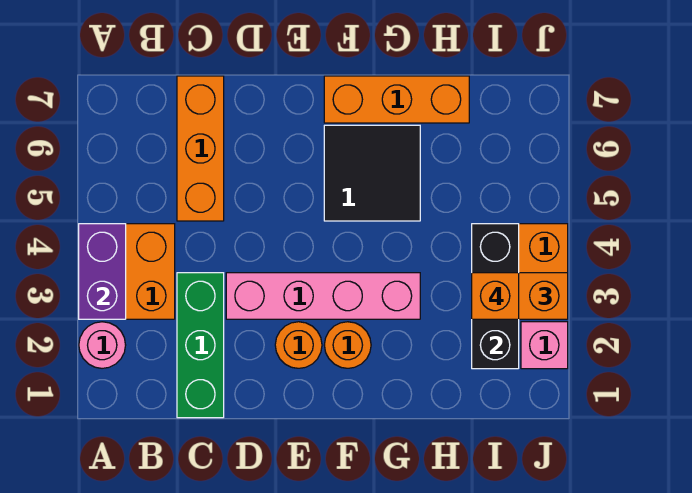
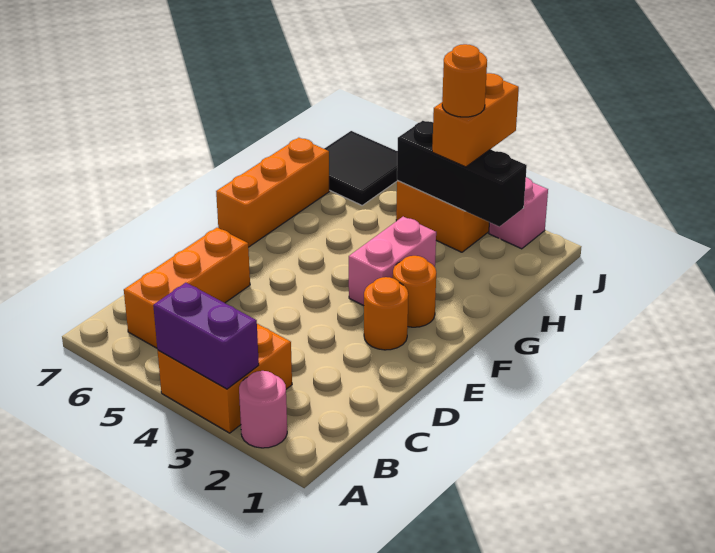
green brick C1:C3 level 1 -> none
orange brick C5:C7 level 1 -> orange brick B6:D6 level 1
pink brick D3:G3 level 1 -> pink brick F3:G3 level 1
black tile F5:G6 level 1 -> black tile I6:J7 level 1
orange brick I3 level 4 -> orange round brick I3 level 4

